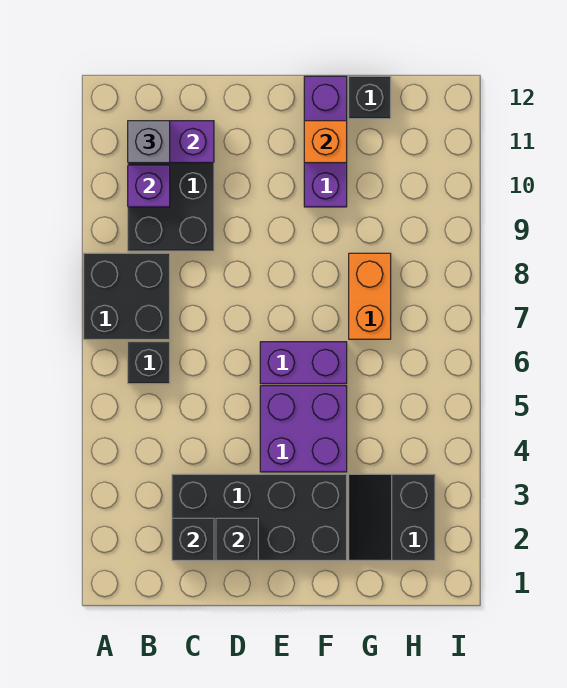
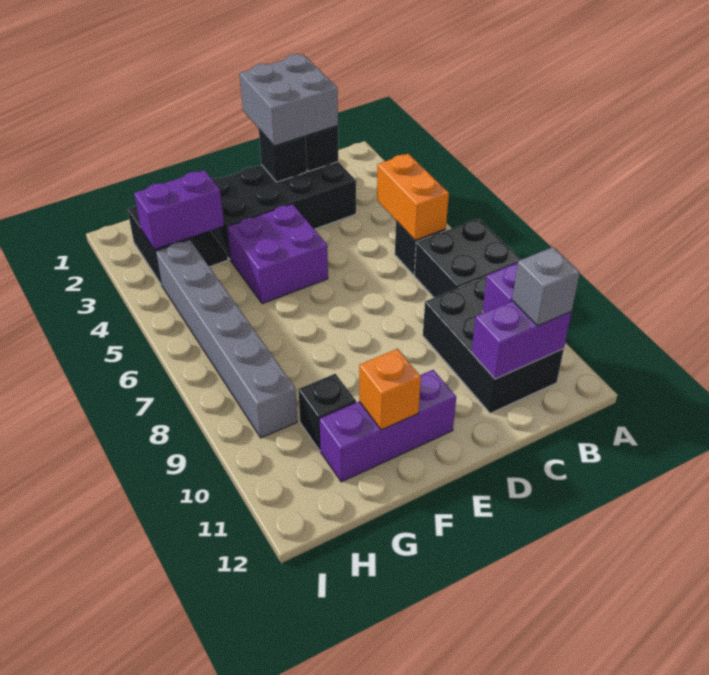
none -> grey brick C1:D2 level 3
purple brick E6:F6 level 1 -> purple brick G3:H3 level 2
purple brick F10:F12 level 1 -> purple brick E11:G11 level 1
orange brick G7:G8 level 1 -> orange brick B5:B6 level 2
black brick G12 level 1 -> black brick G10 level 1
none -> grey brick H4:H9 level 1

